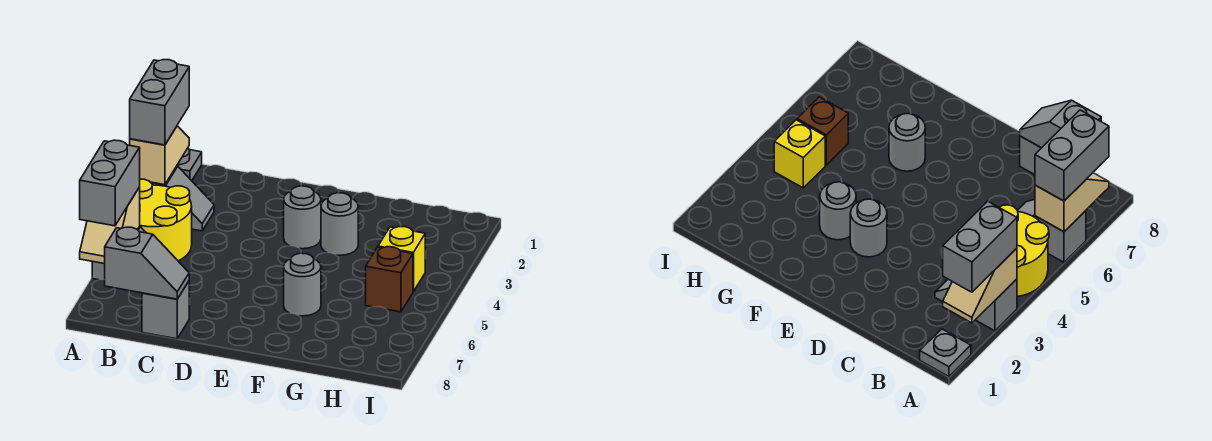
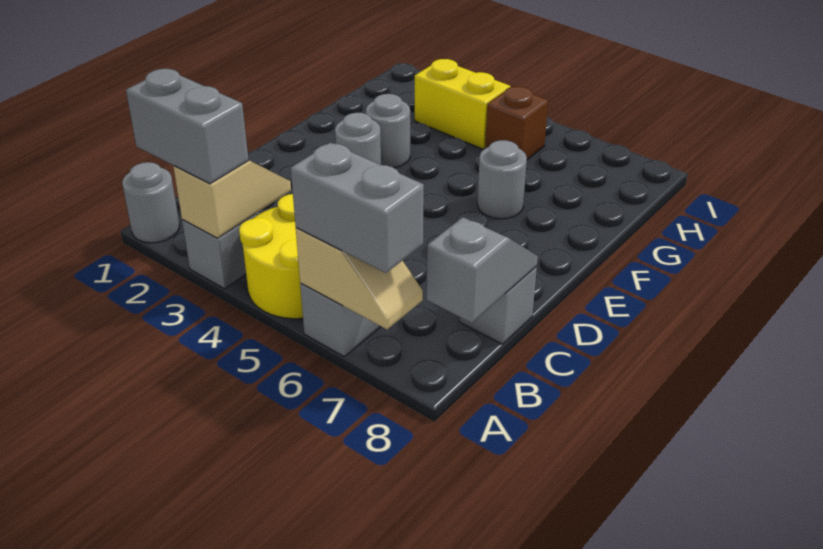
grey plate A1 level 1 -> grey round brick A1 level 1
tan slope A2:A3 level 2 top 3 -> tan slope A3:B3 level 2 top A
yellow brick H4 level 1 -> yellow brick H3:H4 level 1

